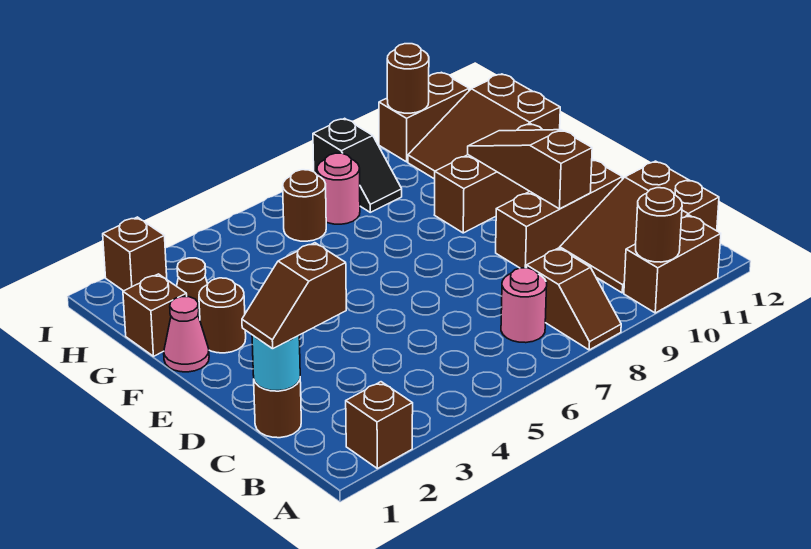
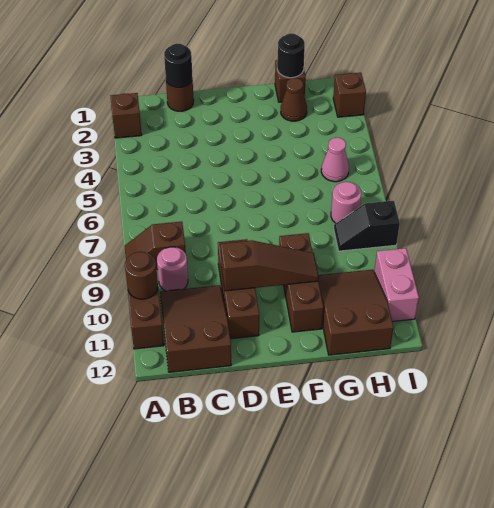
pink round brick B7 level 1 -> pink round brick B9 level 1
cyan round brick C1 level 2 -> black round brick C1 level 2
brown slope C1:C2 level 3 top 2 -> none
pink cone F1 level 1 -> pink cone H5 level 1
brown round brick F2 level 1 -> none
none -> black round brick G1 level 2
brown round brick H6 level 1 -> none
brown brick I10:I11 level 1 -> pink brick I10:I11 level 1
brown round brick I10 level 2 -> none

